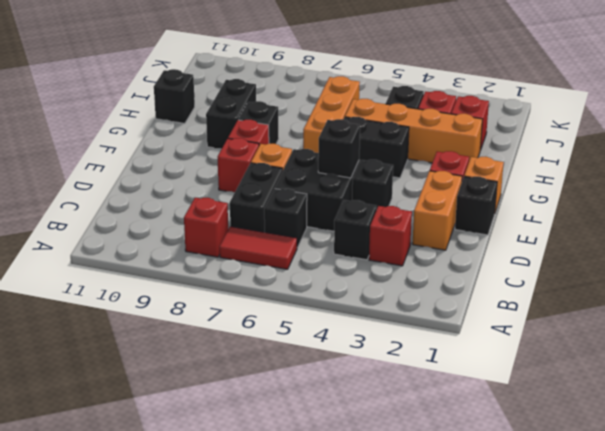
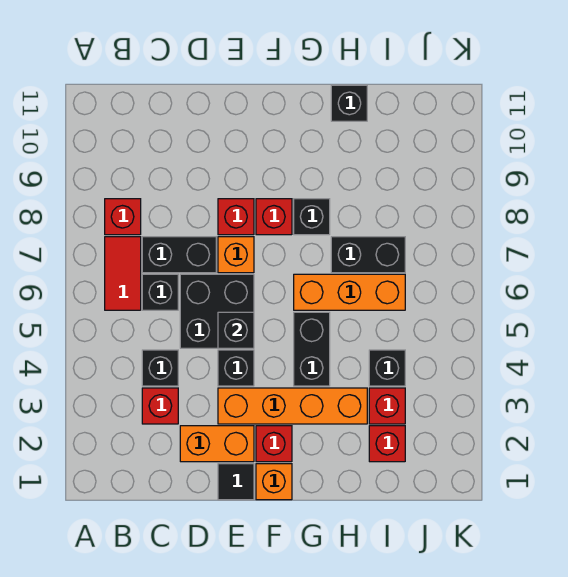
black brick E1 level 1 -> black tile E1 level 1
black brick G9:H9 level 1 -> black brick H7:I7 level 1
orange brick H2:H5 level 1 -> orange brick E3:H3 level 1

